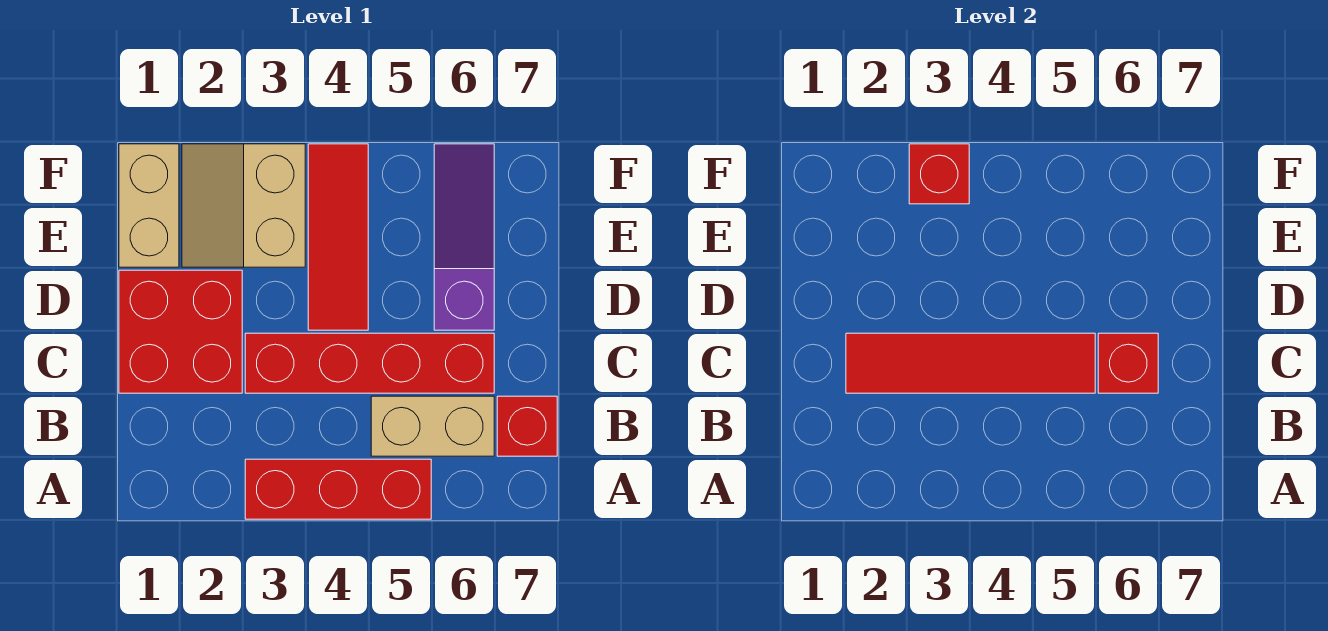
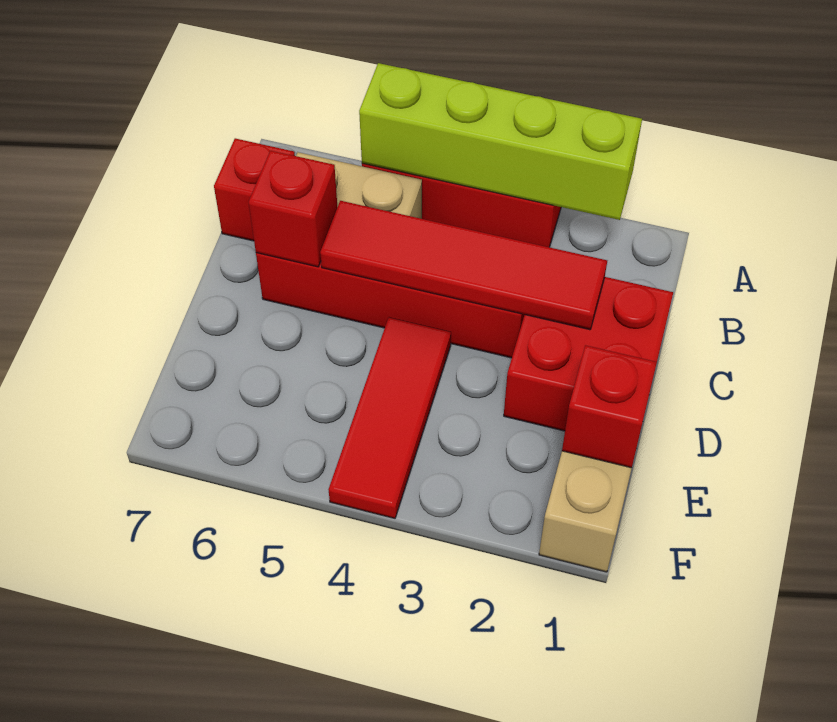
none -> lime brick A2:A5 level 2
purple slope D6:F6 level 1 top D -> none
tan slope E2:F3 level 1 top 3 -> none
red brick F3 level 2 -> red brick E1 level 2

